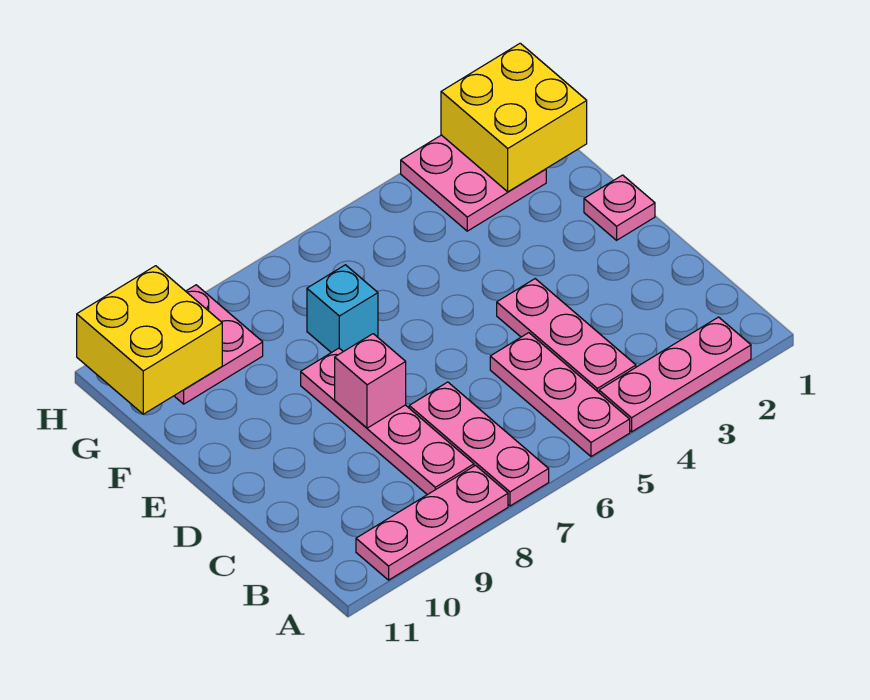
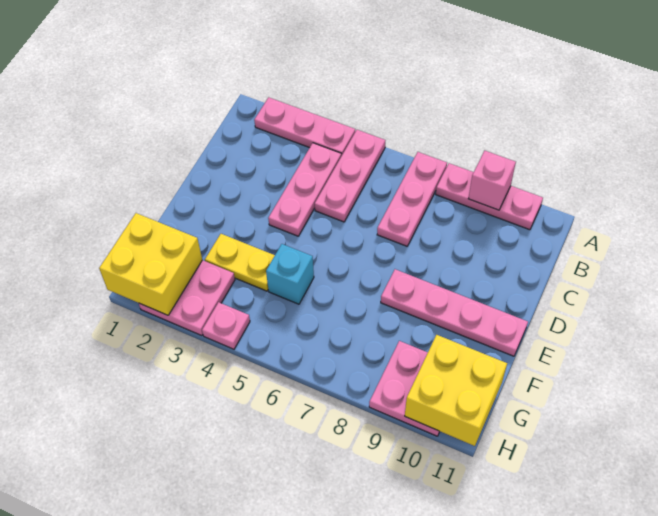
pink plate B8:E8 level 1 -> pink plate E8:E11 level 1
pink brick D8 level 2 -> pink brick A9 level 2
pink plate E1 level 1 -> pink plate H4 level 1
none -> yellow plate F3:F4 level 1
cyan brick F7 level 1 -> cyan brick F5 level 1

